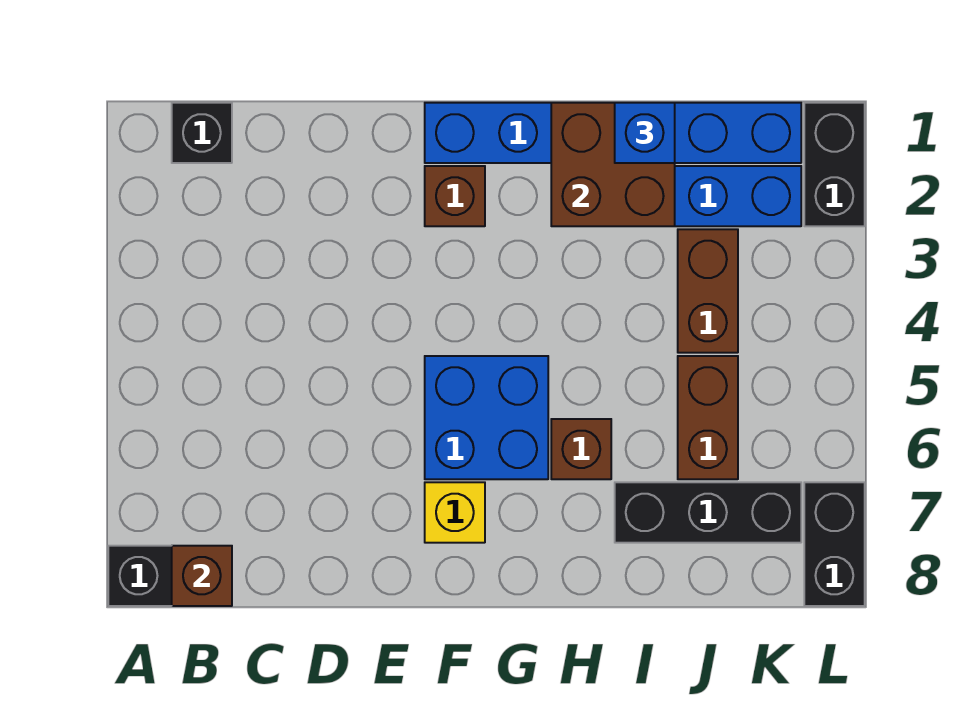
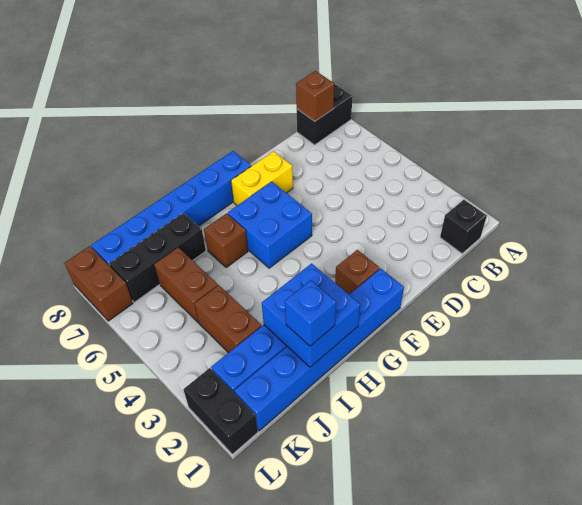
yellow brick F7 level 1 -> yellow brick E7:F7 level 1
none -> blue brick F8:K8 level 1
brown brick H1:I2 level 2 -> blue brick H1:I2 level 2
black brick L7:L8 level 1 -> brown brick L7:L8 level 1

